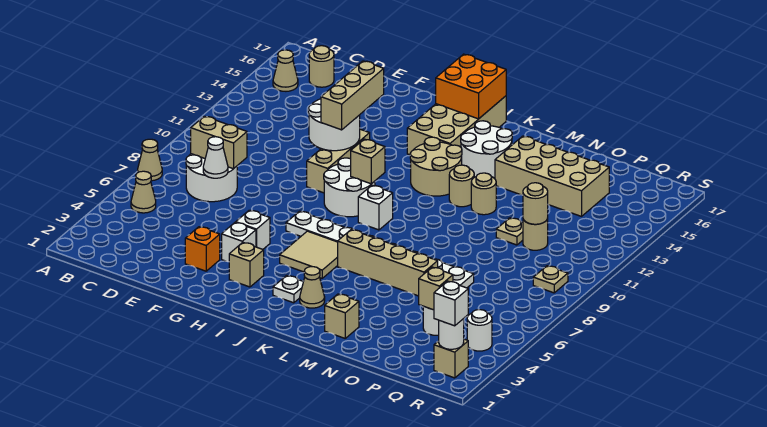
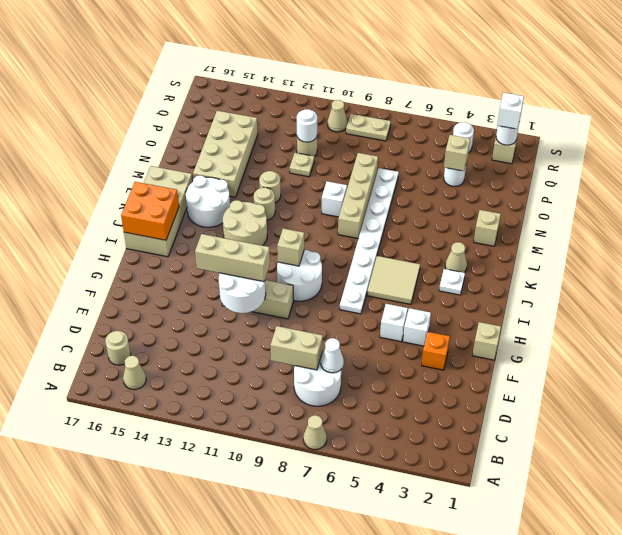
tan cone B5 level 1 -> tan cone R10 level 1
tan brick C8:D8 level 2 -> tan brick D8:D9 level 2
tan brick H3 level 1 -> tan brick G1 level 1
tan brick I14:J17 level 1 -> tan brick I16:L17 level 1
white brick J9 level 1 -> white brick M9 level 1
tan brick K6:N6 level 1 -> tan brick L8:O8 level 1
tan round brick P11 level 2 -> white round brick P11 level 2
tan plate R9 level 1 -> tan plate R8:R9 level 1

